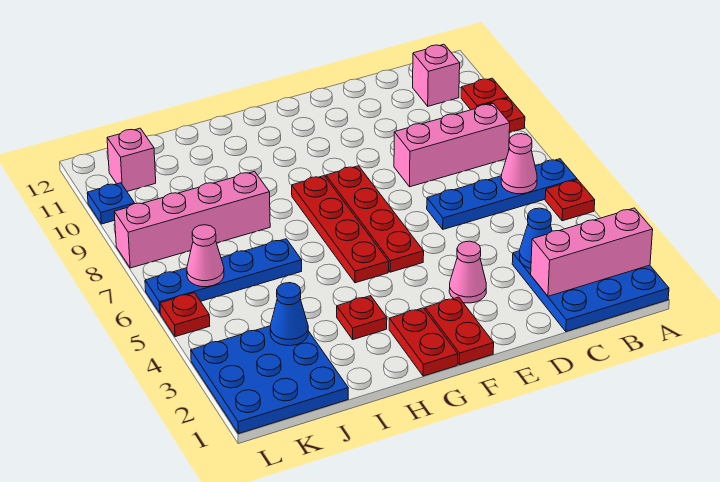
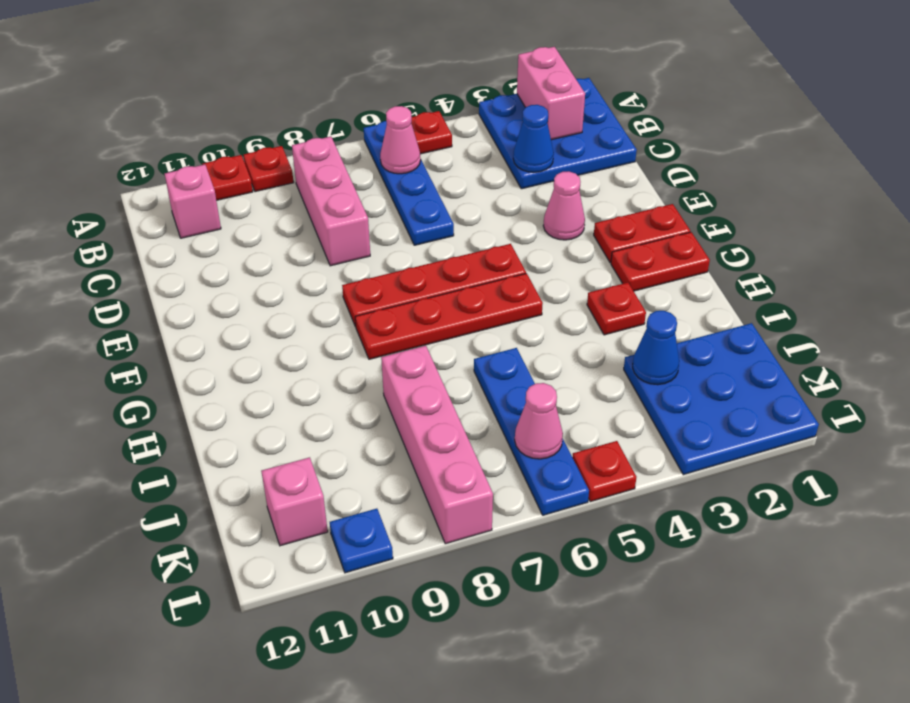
pink brick A2:C2 level 2 -> pink brick A2:B2 level 2

